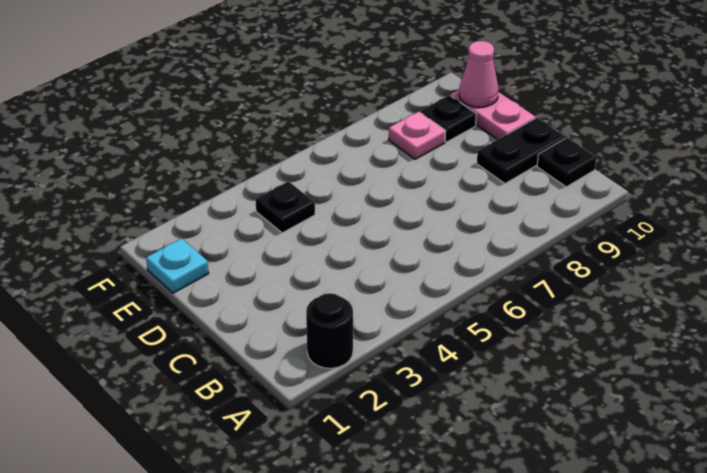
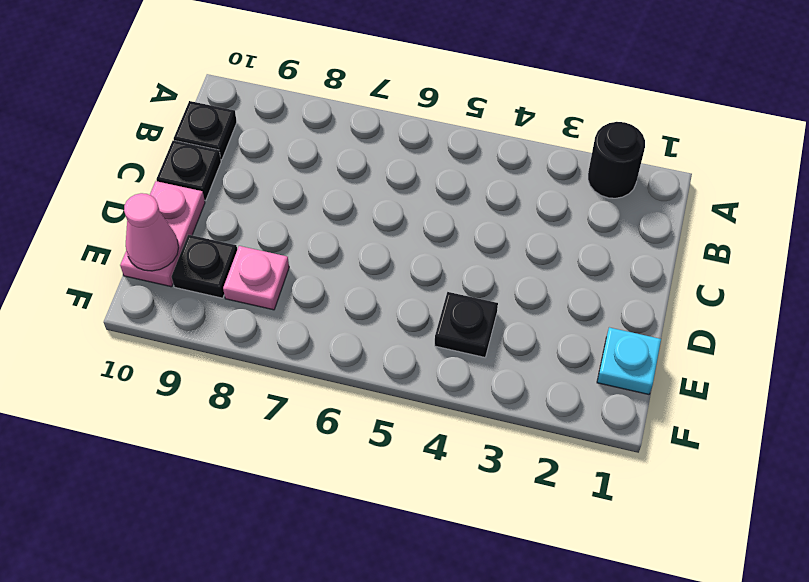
black plate C9:C10 level 1 -> black plate C10 level 1

